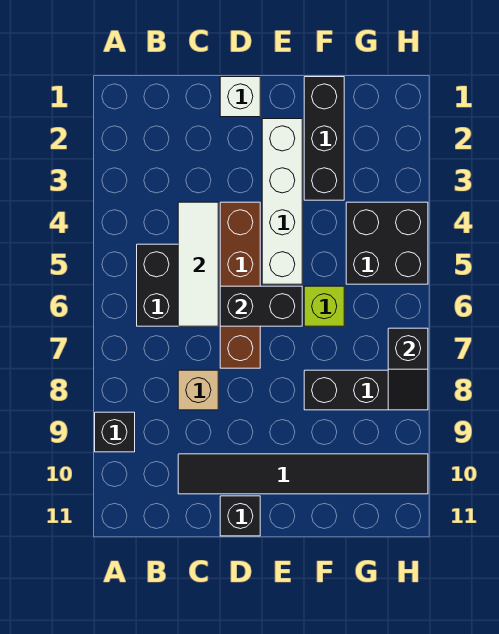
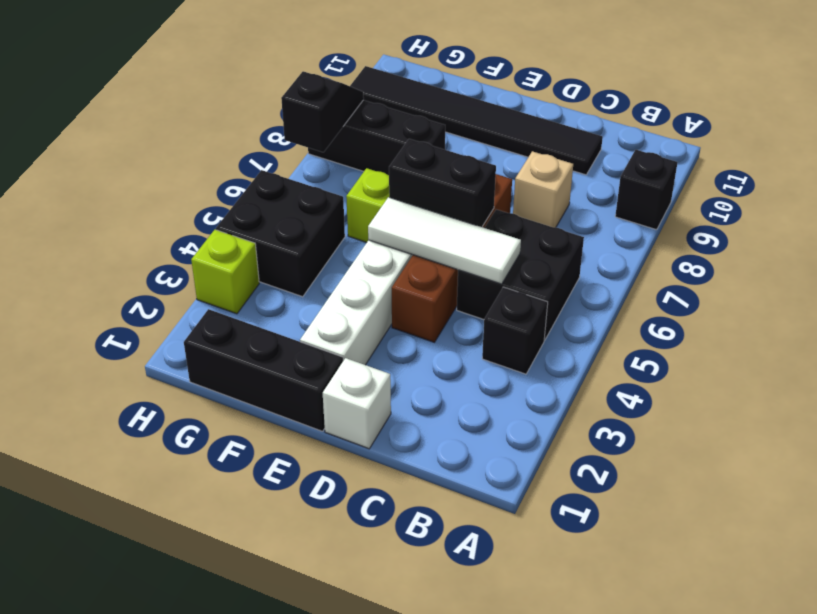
white tile C4:C6 level 2 -> white tile C5:E5 level 2
black brick D11 level 1 -> black brick B4 level 1
black brick F1:F3 level 1 -> black brick E1:G1 level 1
none -> lime brick H3 level 1

